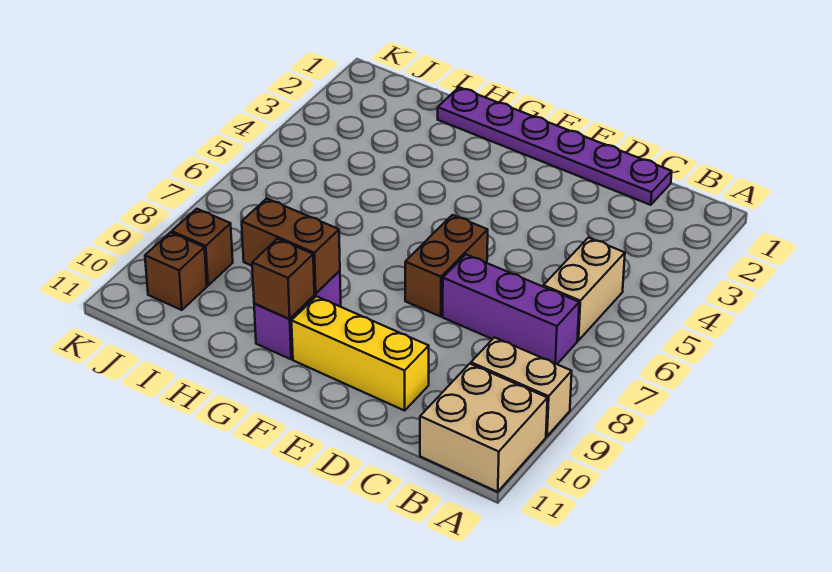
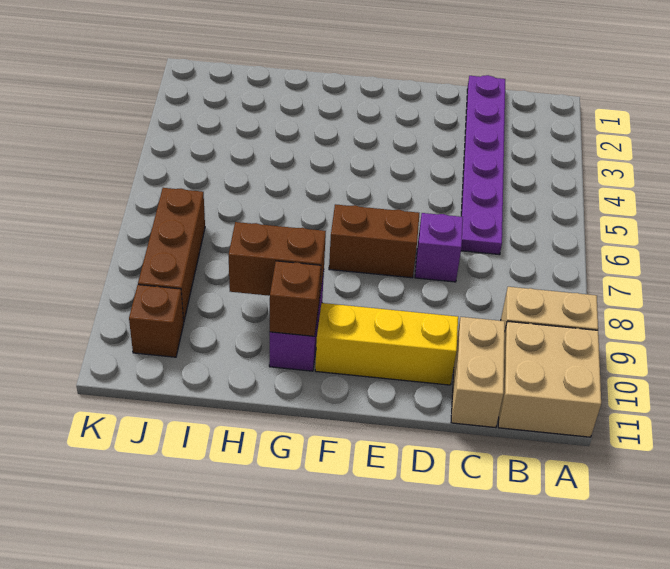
tan brick B5:B6 level 1 -> tan brick C10:C11 level 1
purple brick B7:D7 level 1 -> purple brick D7 level 1
purple plate C1:H1 level 1 -> purple plate C1:C6 level 1
brown brick E6:E7 level 1 -> brown brick E7:F7 level 1
brown brick J9 level 1 -> brown brick J7:J9 level 1

